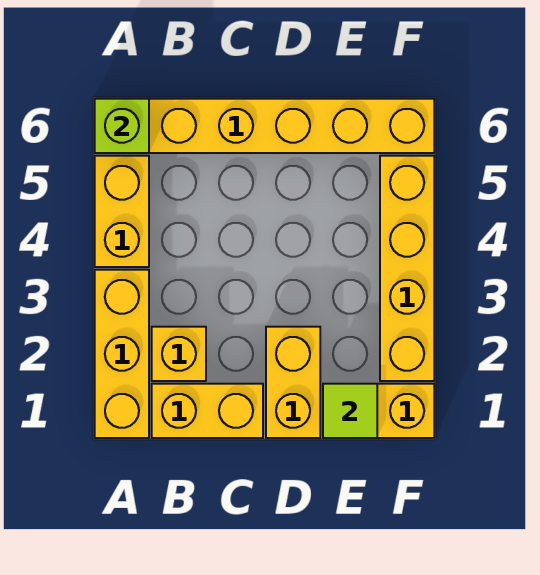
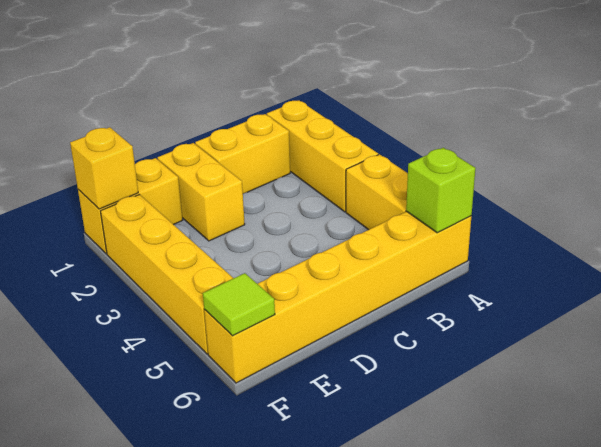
yellow brick B2 level 1 -> yellow brick F1 level 2
lime tile E1 level 2 -> lime tile F6 level 2

